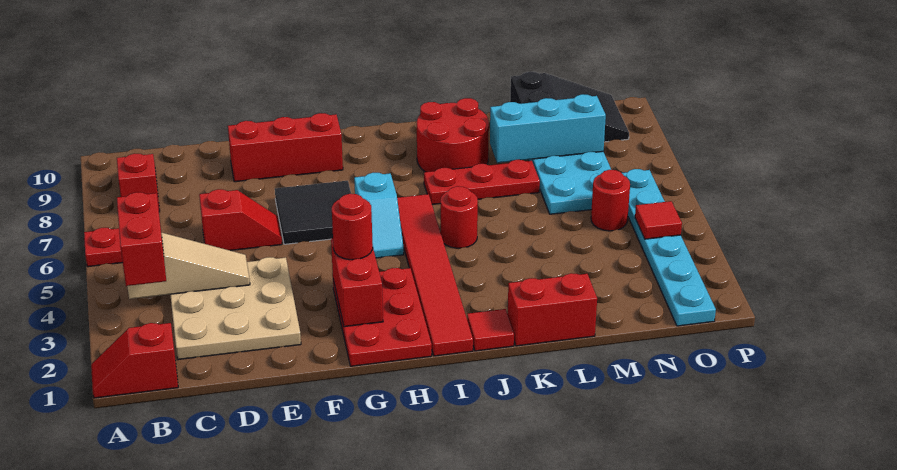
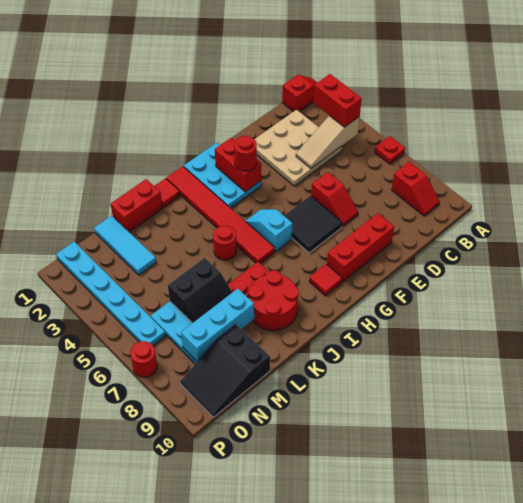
red slope D6:E6 level 1 top D -> red slope E6:E7 level 1 top 6
red plate G1:H3 level 1 -> cyan plate G1:H3 level 1
none -> black slope L6:M7 level 2 top 6
none -> cyan tile M1:M3 level 1
red round brick N5 level 1 -> red round brick P7 level 1
red tile O4 level 2 -> red tile H9 level 1

